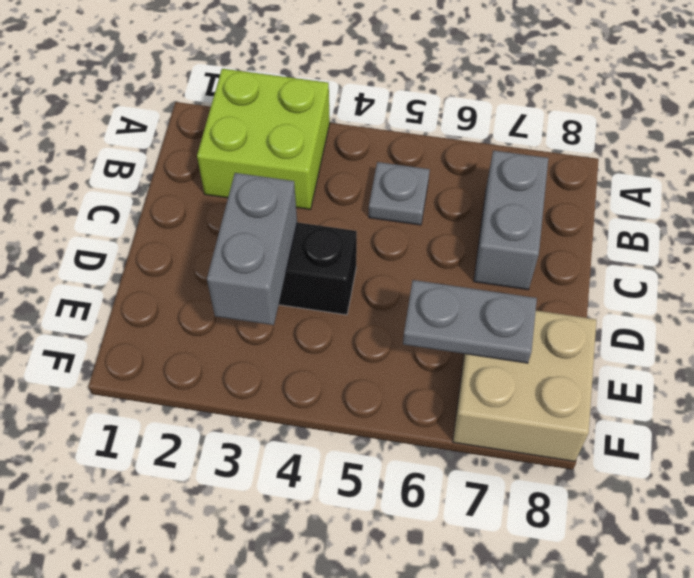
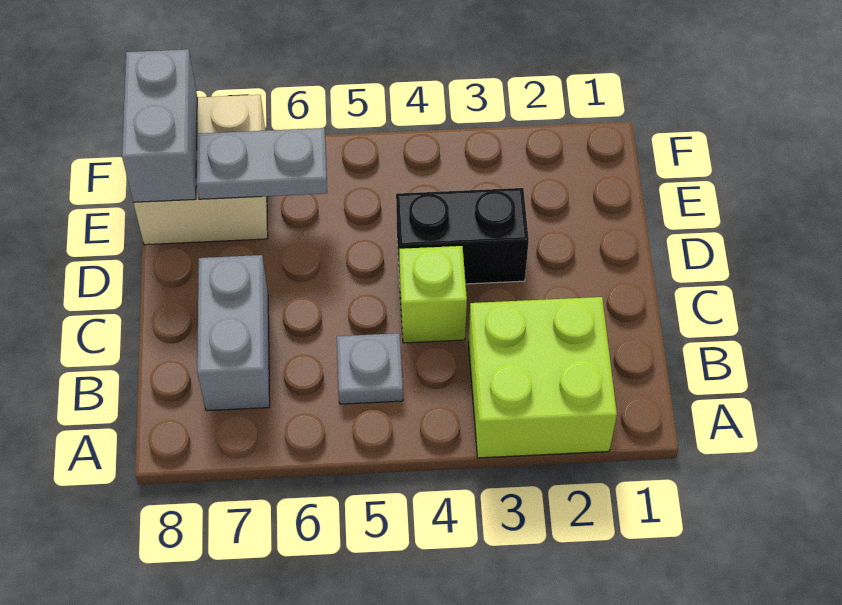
none -> lime brick C4 level 1
grey brick D3:E3 level 2 -> grey brick E8:F8 level 2

